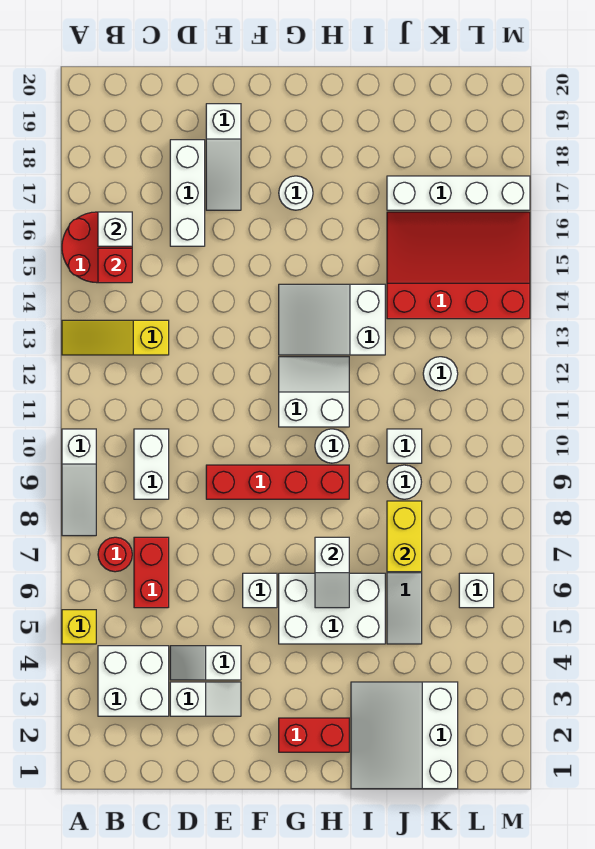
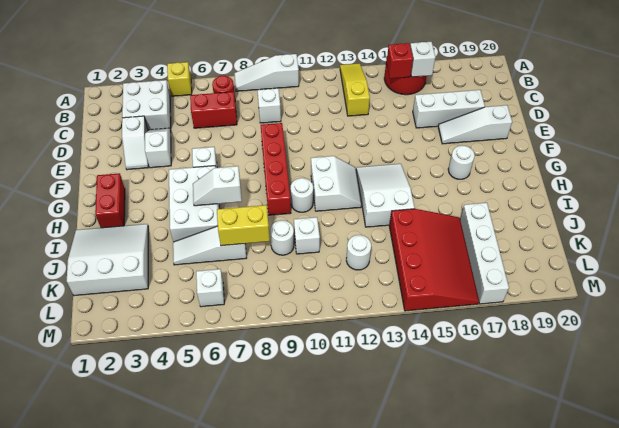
white brick C9:C10 level 1 -> white brick C9 level 1

